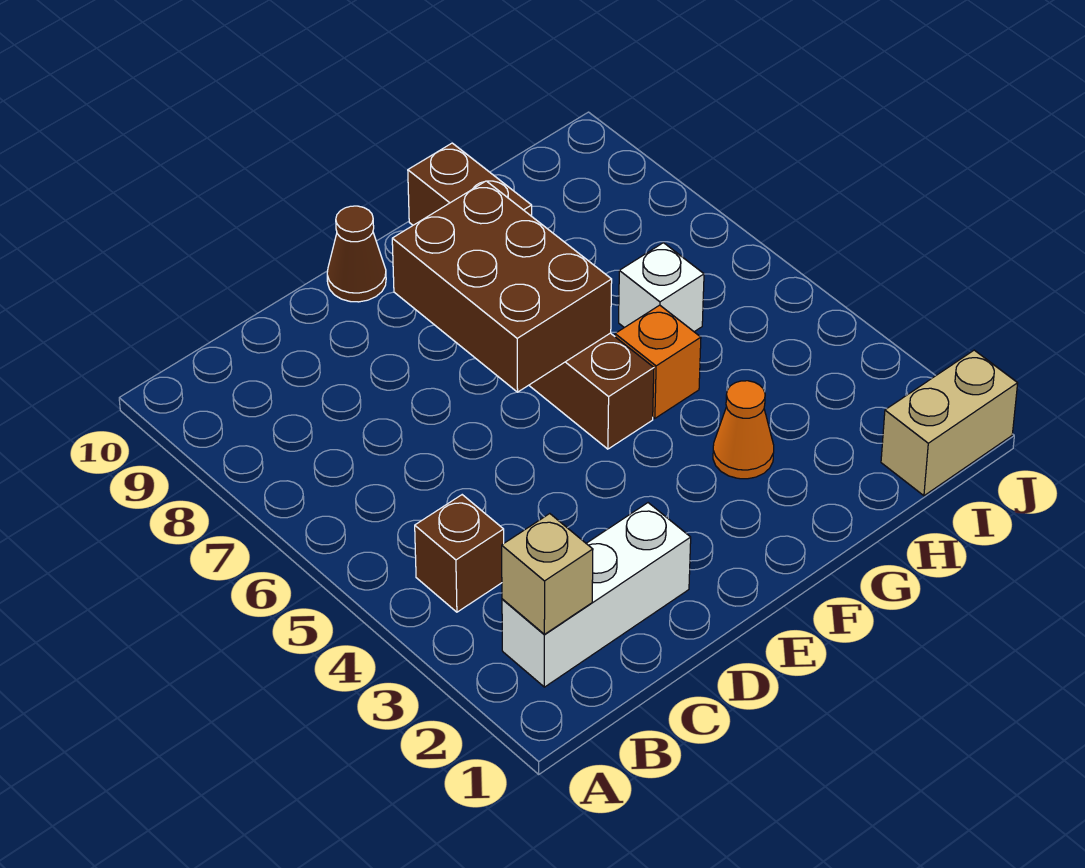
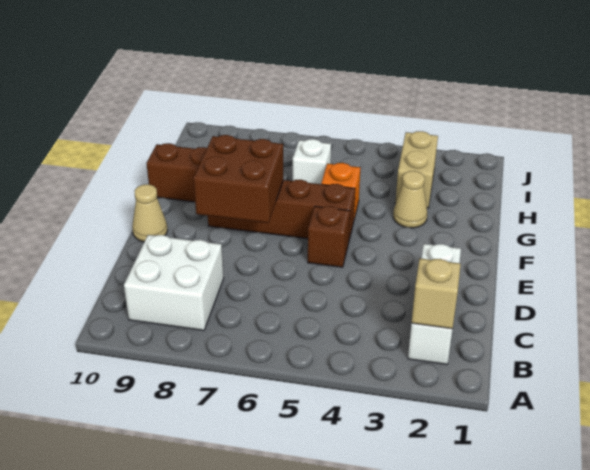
brown brick B4 level 1 -> brown brick E5 level 1
none -> white brick B8:C9 level 1
brown brick E6:F8 level 2 -> brown brick E7:F8 level 2
brown cone E10 level 1 -> tan cone E10 level 1
orange cone G3 level 1 -> tan cone G3 level 1
tan brick I1:J1 level 1 -> tan brick H3:I3 level 1

